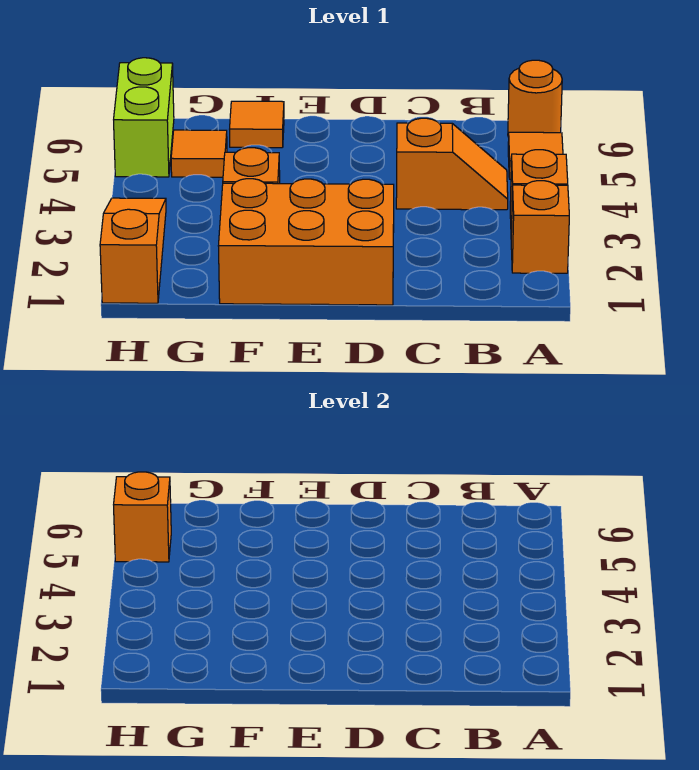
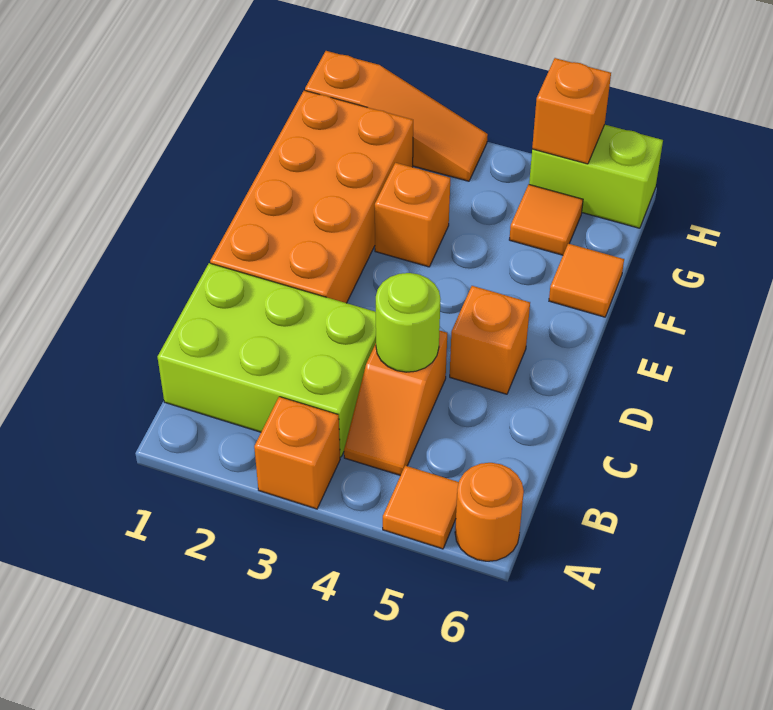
orange brick A2 level 1 -> orange brick D5 level 1
none -> lime brick B1:C3 level 1
none -> lime round brick C4 level 2
orange brick D1:F2 level 1 -> orange brick D1:G2 level 1

